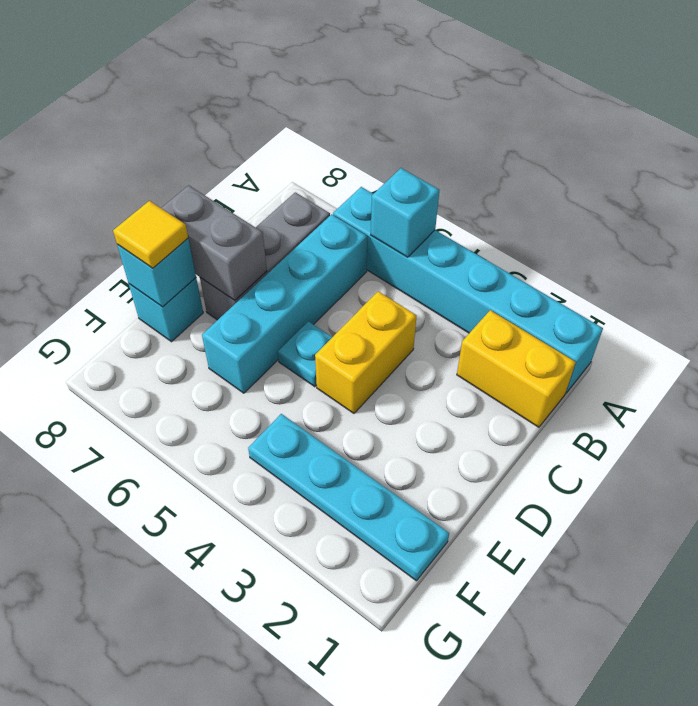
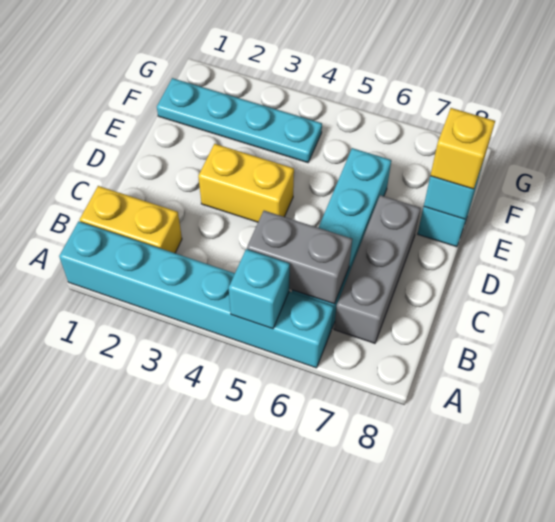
yellow brick C4:D4 level 1 -> yellow brick D3:D4 level 1
cyan plate D5 level 1 -> none
grey brick D7:D8 level 2 -> grey brick B5:B6 level 2
yellow tile E8 level 3 -> yellow brick E8 level 3

